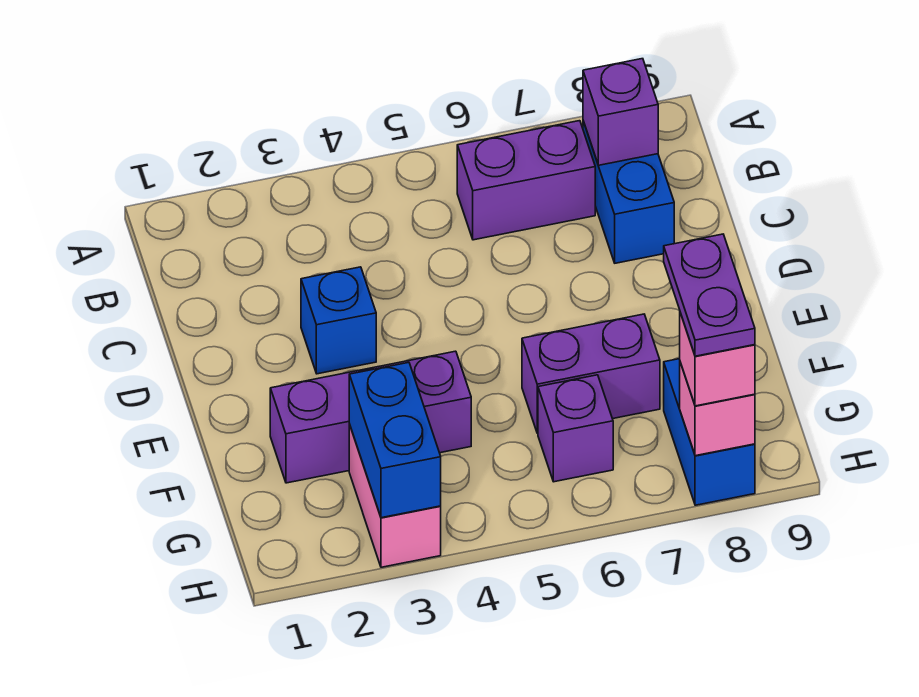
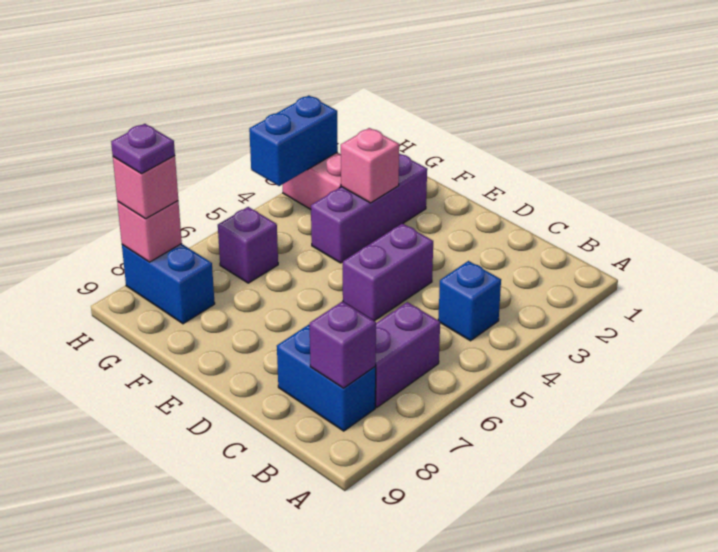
blue brick D3 level 1 -> blue brick B4 level 1
none -> pink brick F3 level 2
purple brick F6:F7 level 1 -> purple brick D4:D5 level 1
blue brick G3:H3 level 2 -> blue brick H3:H4 level 2
purple plate G8:H8 level 4 -> purple plate H8 level 4

